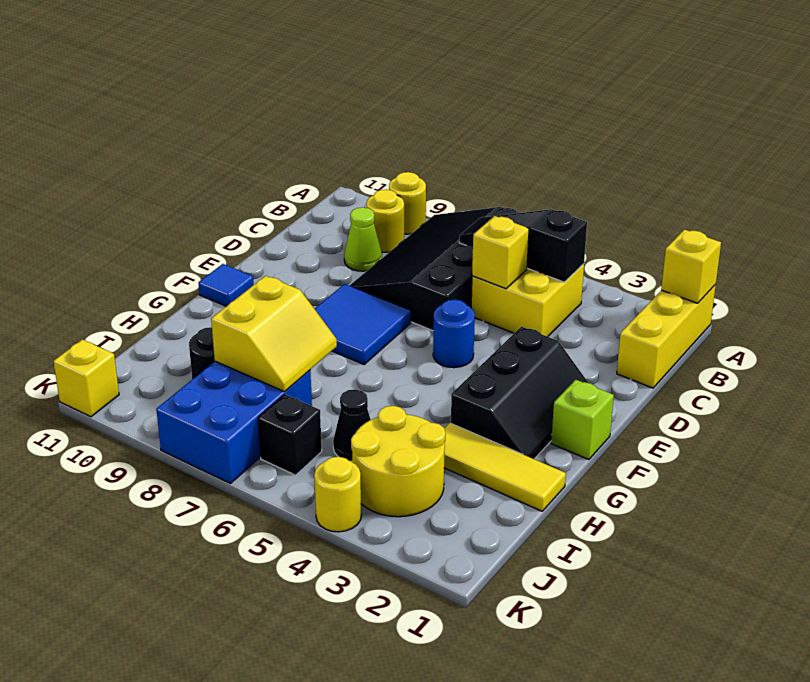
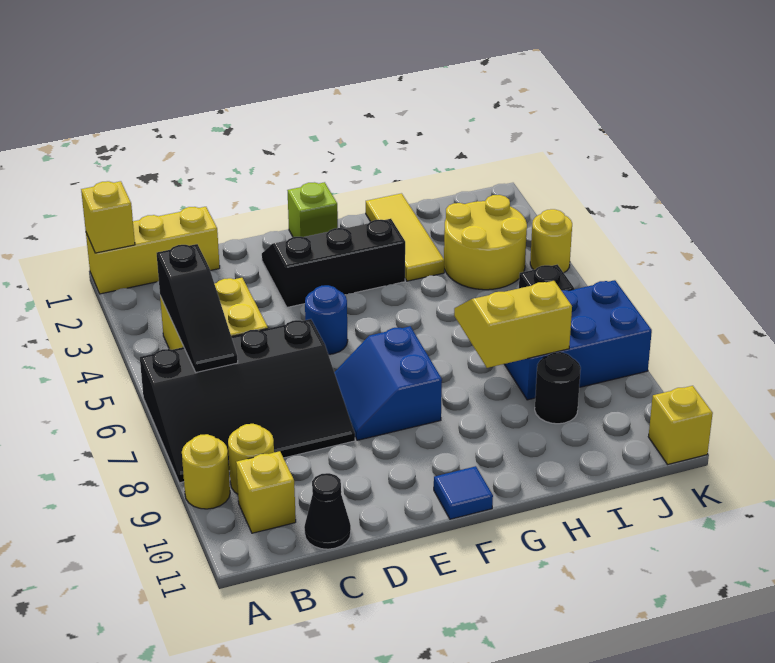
yellow brick C5 level 2 -> yellow brick B10 level 1
lime cone C9 level 1 -> none
blue tile E7:F8 level 1 -> blue slope E7:F8 level 1 top F
black cone I5 level 1 -> black cone C11 level 1

